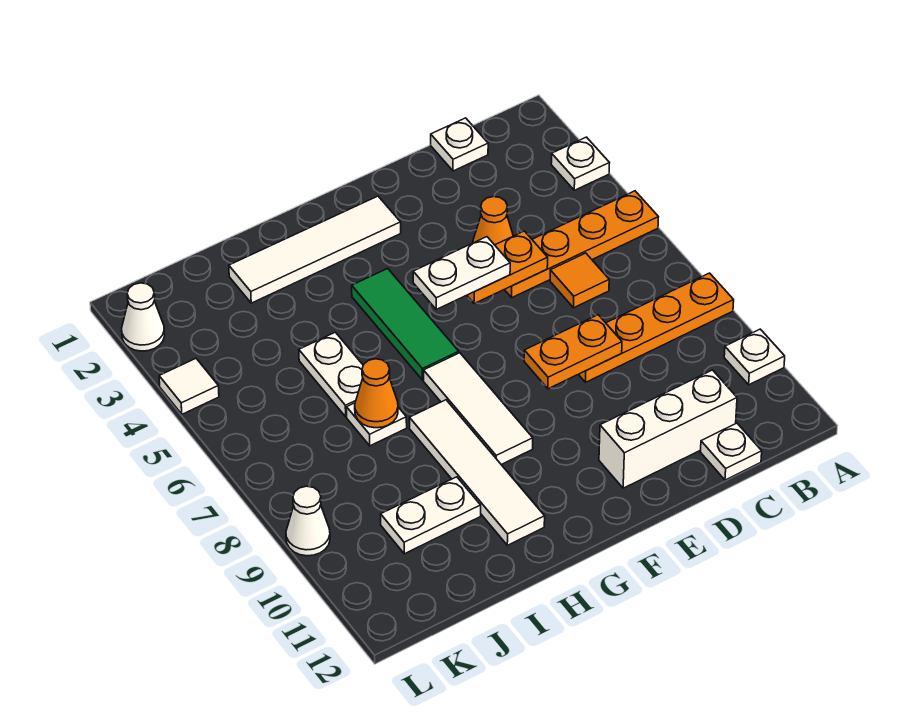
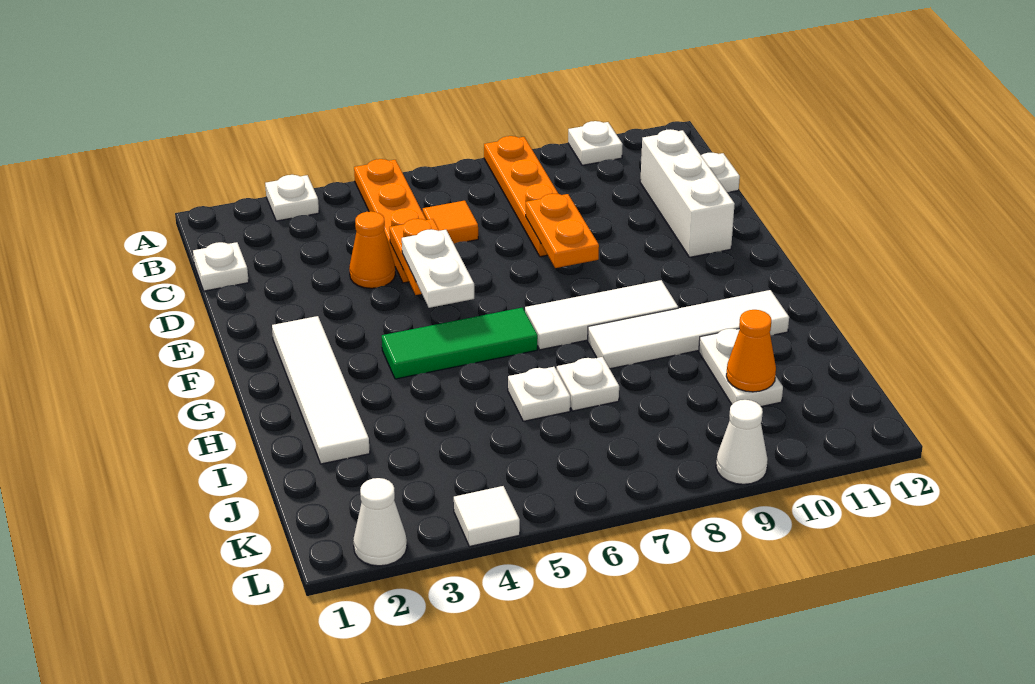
white plate I5:I6 level 1 -> white plate I6 level 1
orange cone I7 level 2 -> orange cone J10 level 2

